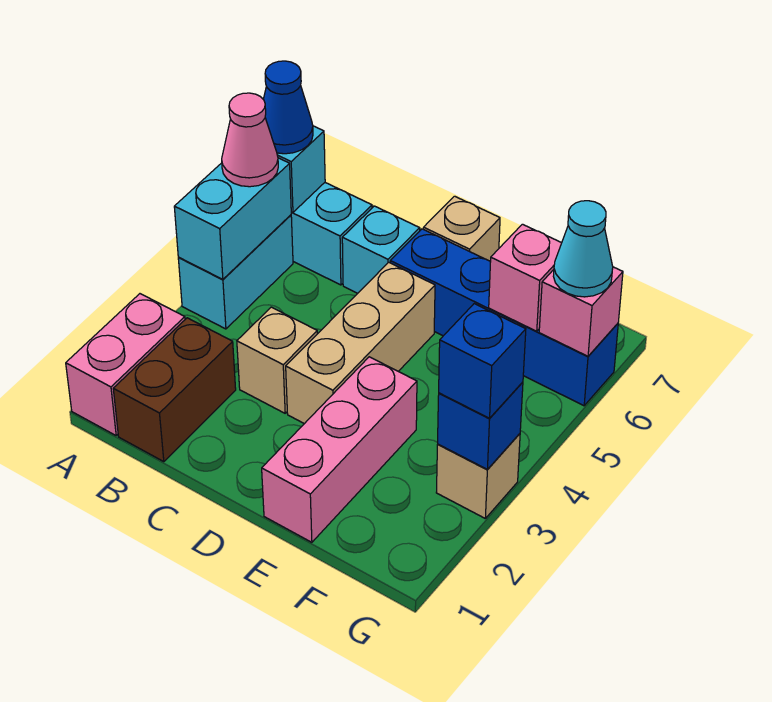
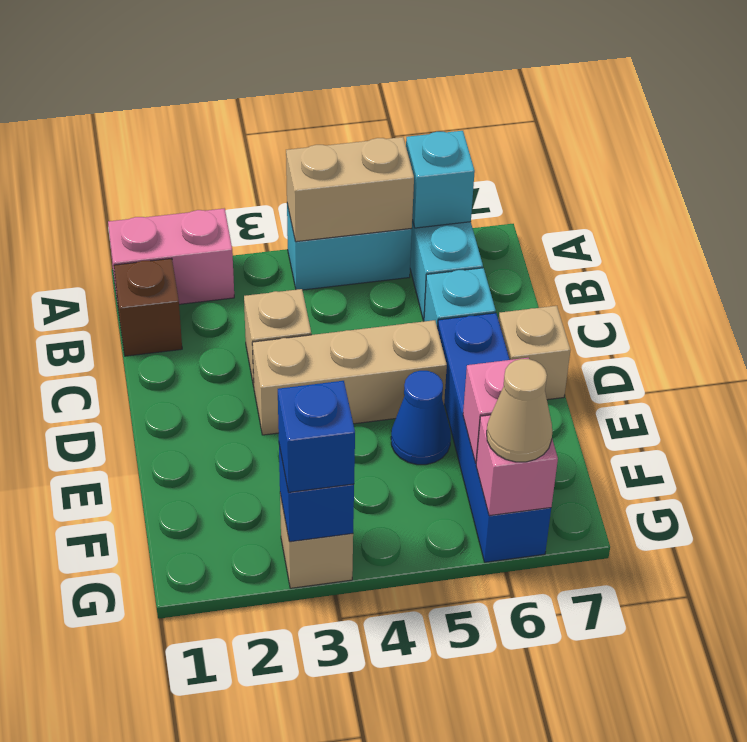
cyan brick A4:A5 level 2 -> tan brick A4:A5 level 2
pink cone A5 level 3 -> none
blue cone A6 level 3 -> blue cone E5 level 1
brown brick B1:B2 level 1 -> brown brick B1 level 1
pink brick E1:E3 level 1 -> none
cyan cone G6 level 3 -> tan cone G6 level 3

